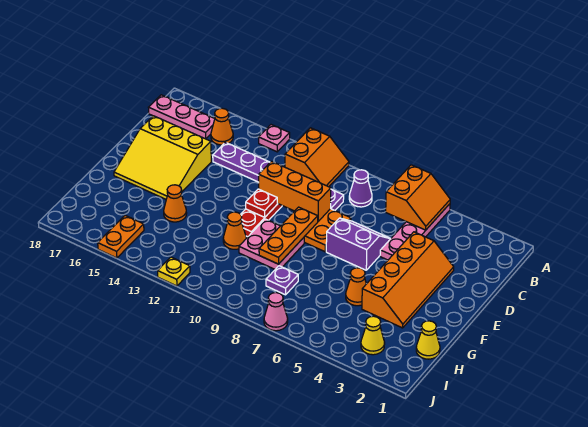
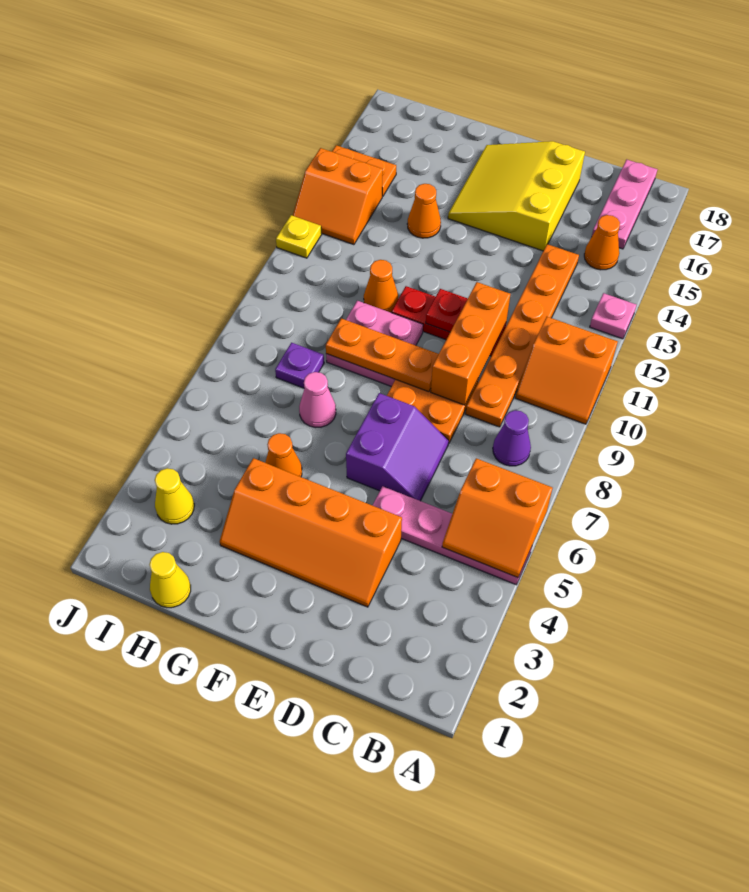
purple plate C9:C14 level 1 -> orange plate C9:C14 level 1
none -> orange slope I13:J14 level 1 top 14
pink cone J7 level 1 -> pink cone G7 level 1

